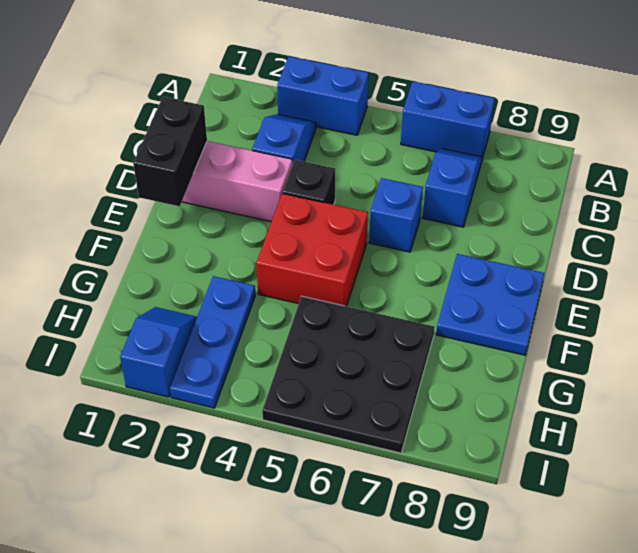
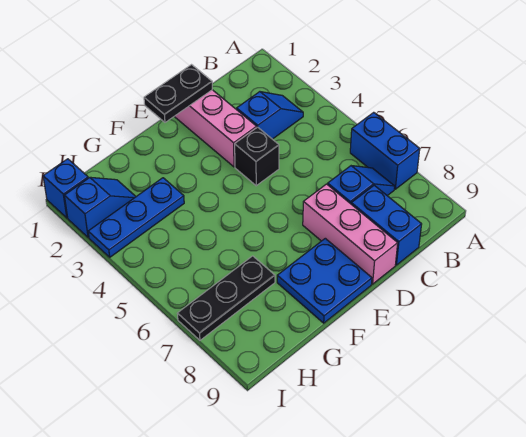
blue brick A3:A4 level 1 -> blue brick C8:C9 level 1
black brick D1:E1 level 2 -> black plate D1:E1 level 2
blue brick D6 level 1 -> blue brick I1 level 1
none -> pink brick D7:D9 level 1
red brick E4:F5 level 1 -> none
black plate G5:I7 level 1 -> black plate G7:I7 level 1

